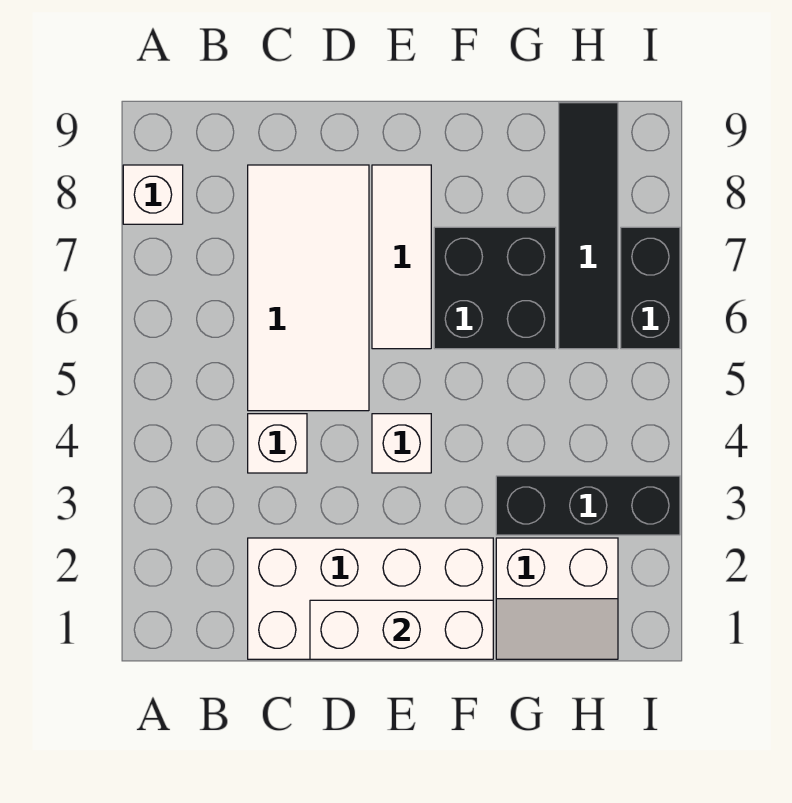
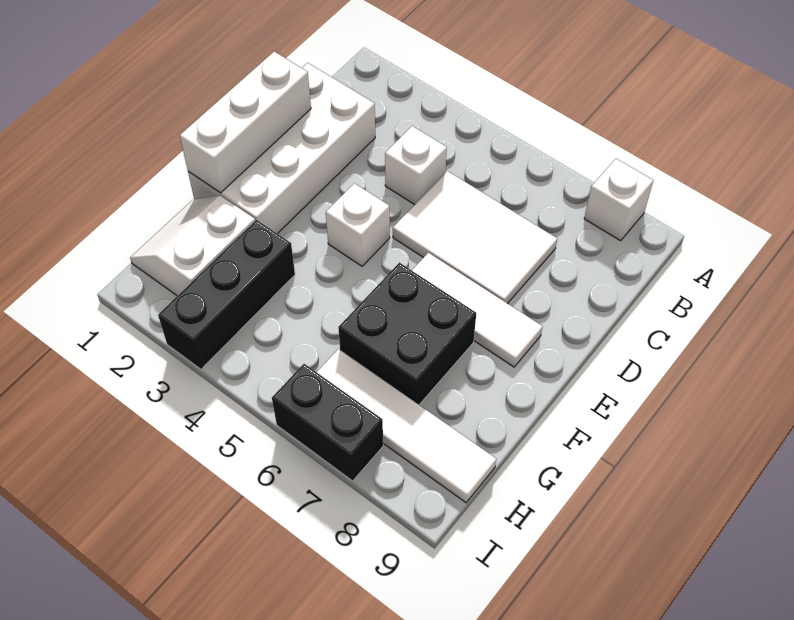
white tile C5:D8 level 1 -> white tile C5:D7 level 1
black tile H6:H9 level 1 -> white tile H6:H9 level 1

